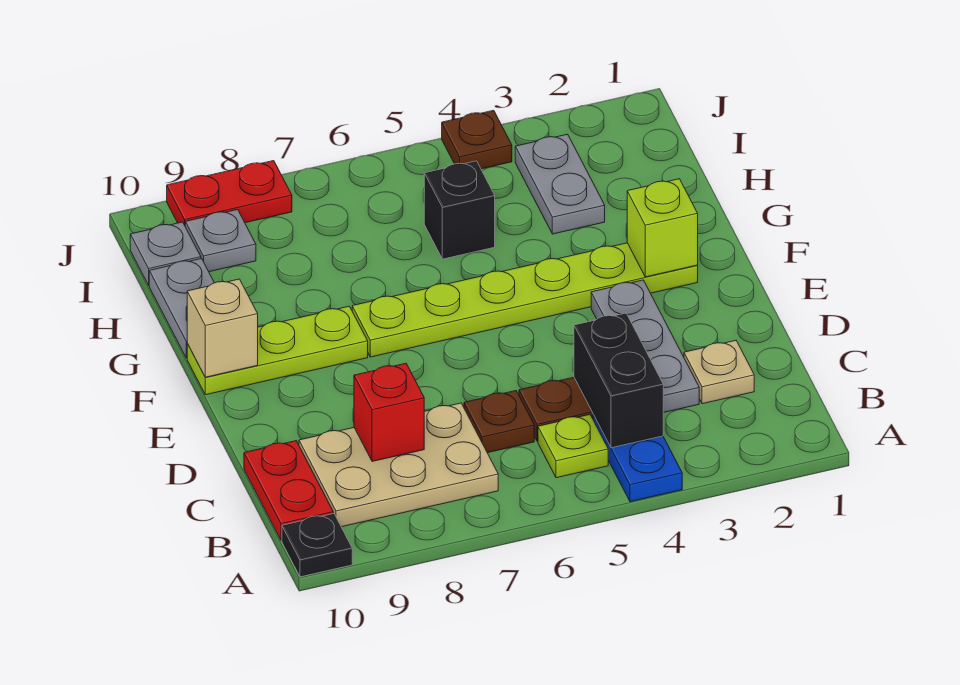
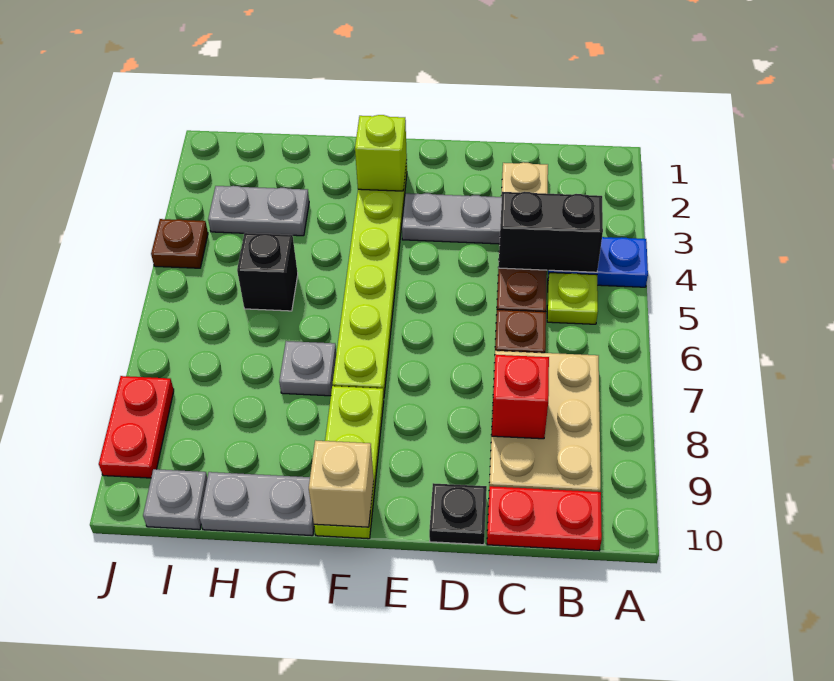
black plate A10 level 1 -> black plate D10 level 1
grey plate I9 level 1 -> grey plate G7 level 1

